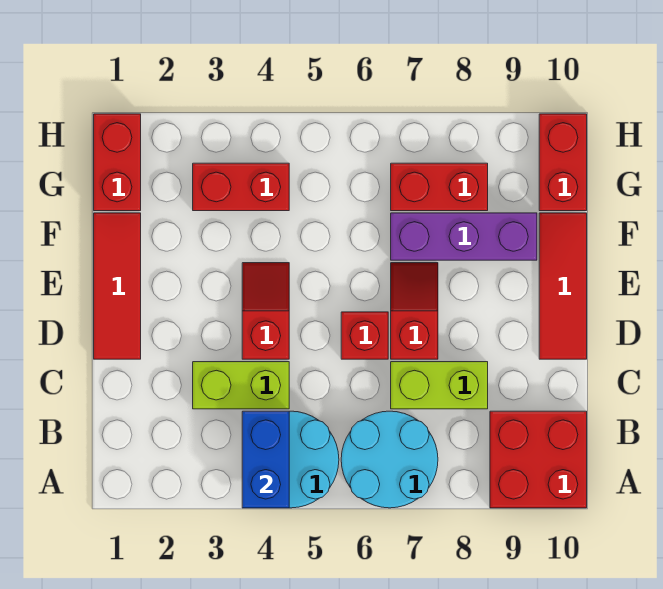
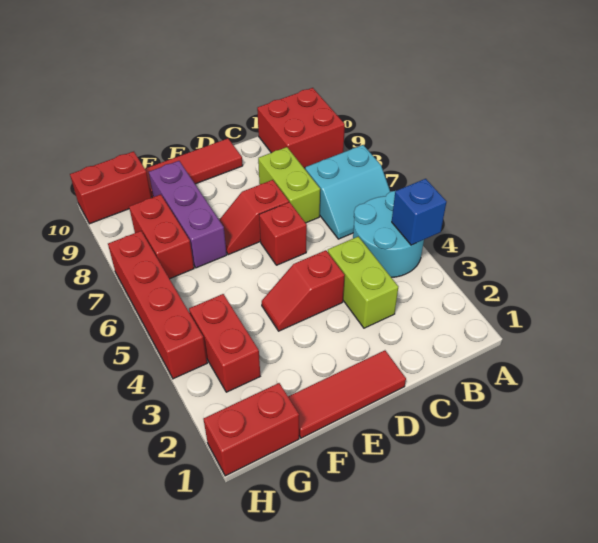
blue brick A4:B4 level 2 -> blue brick A4 level 2
cyan round brick A6:B7 level 1 -> cyan slope A6:B7 level 1 top 7
none -> red brick H4:H7 level 1

